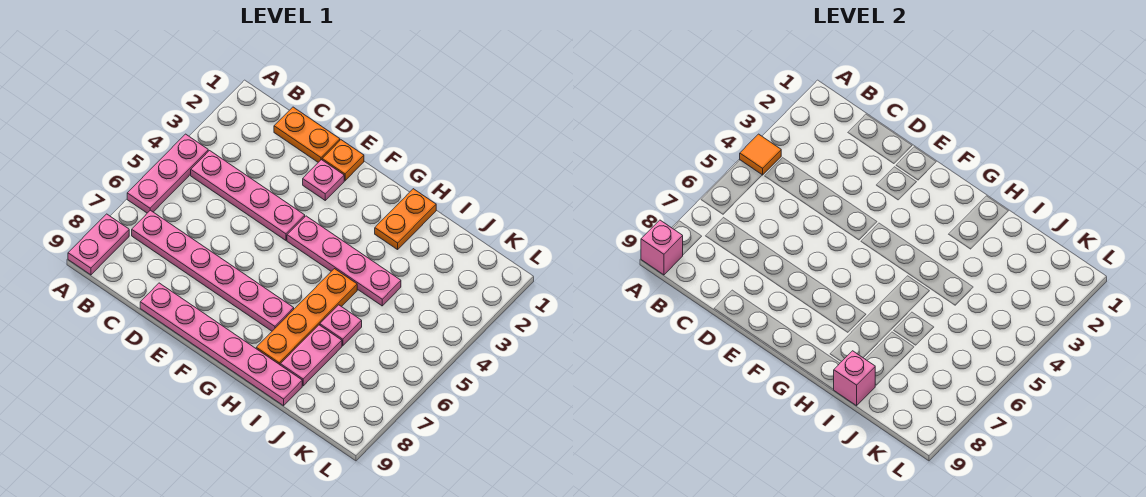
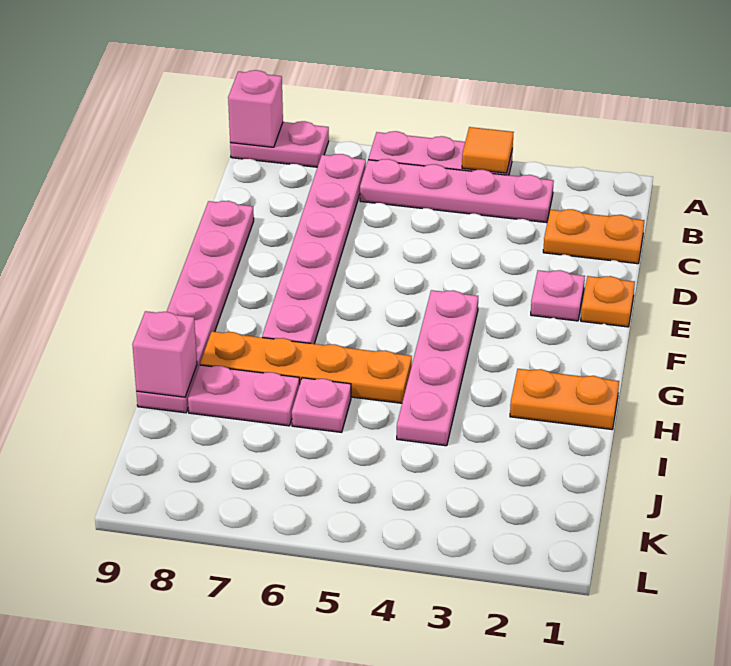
pink plate B4:E4 level 1 -> pink plate B3:B6 level 1
orange plate C1:D1 level 1 -> orange plate C1:C2 level 1

